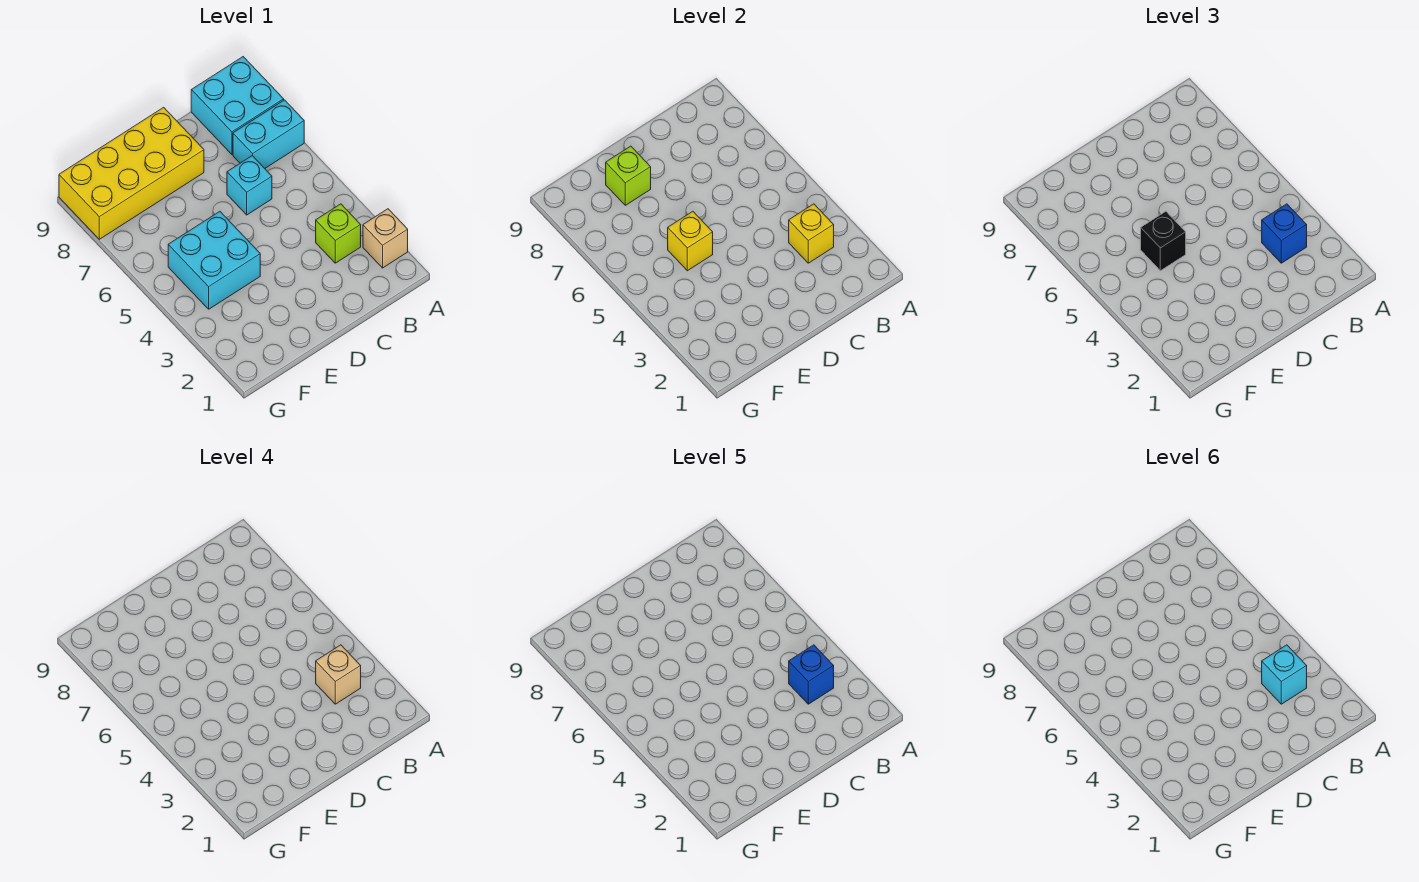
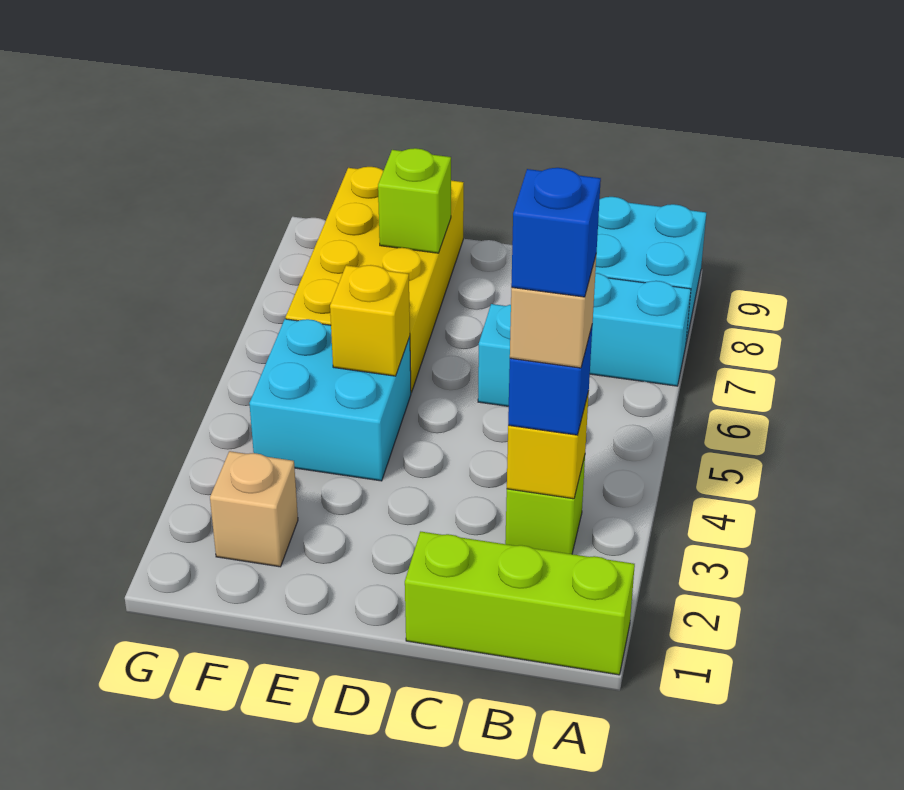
none -> lime brick A1:C1 level 1
tan brick A2 level 1 -> tan brick F2 level 1
cyan brick B3 level 6 -> none
yellow brick D8:G9 level 1 -> yellow brick E6:F9 level 1
black brick E5 level 3 -> none

